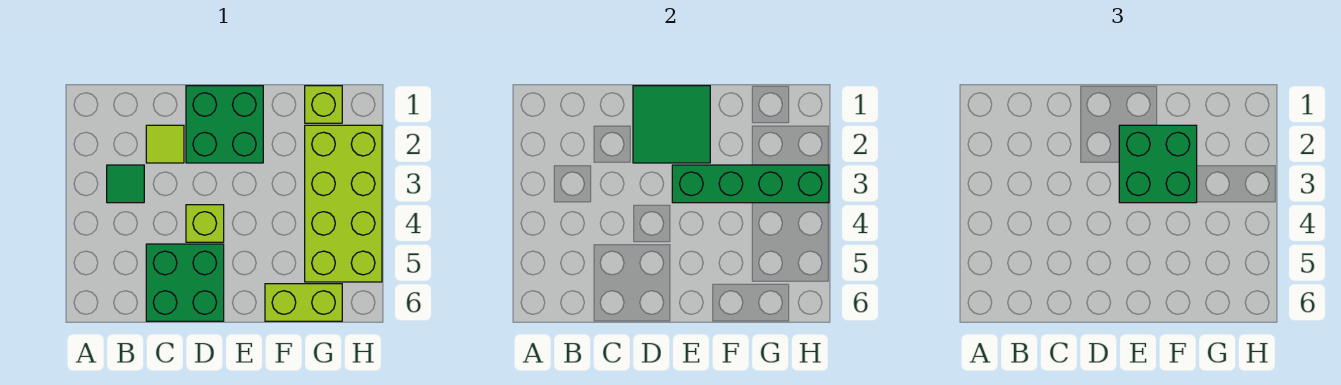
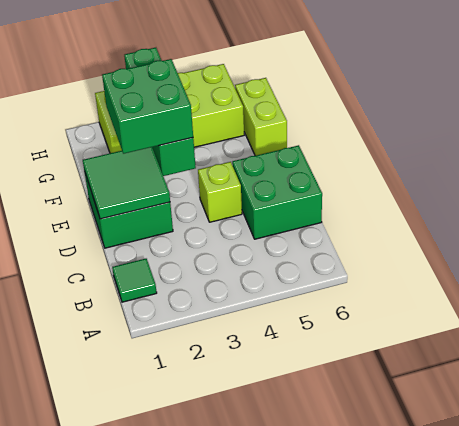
green tile B3 level 1 -> green tile B1 level 1
lime tile C2 level 1 -> none
lime brick G1 level 1 -> none

